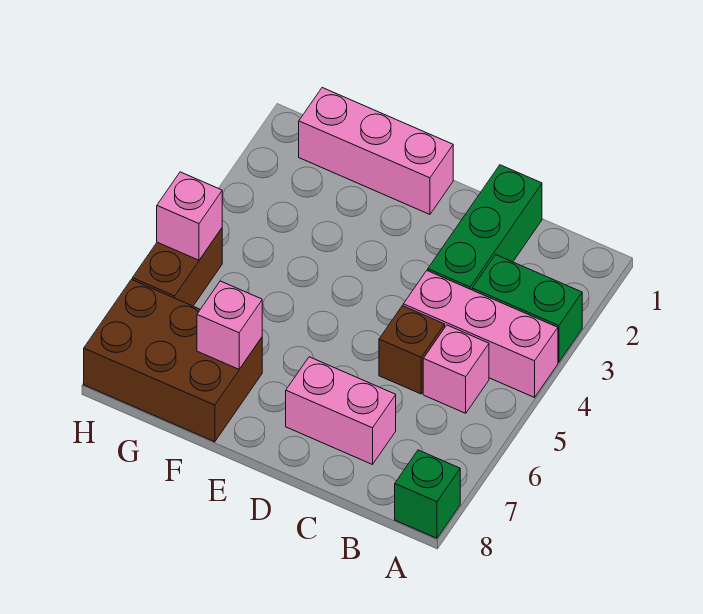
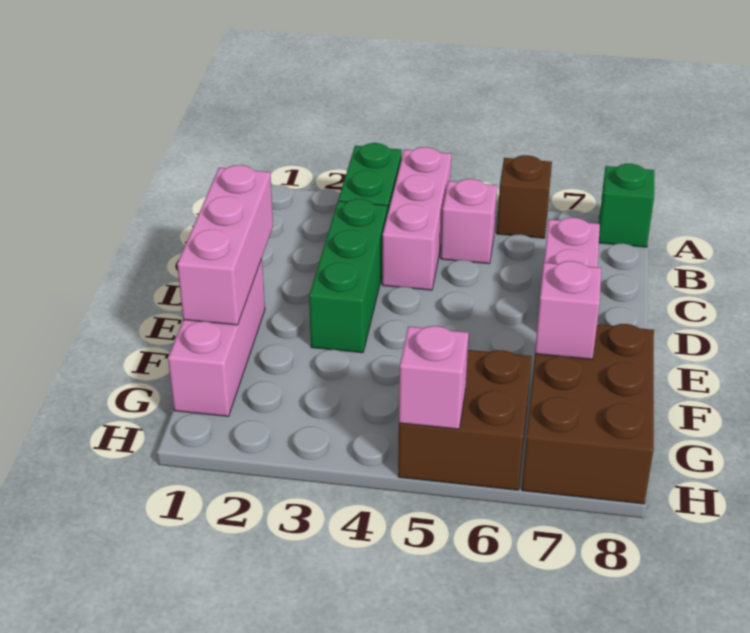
green brick C1:C3 level 1 -> green brick C3:E3 level 1
brown brick C5 level 1 -> brown brick A6 level 1
none -> pink brick D1:F1 level 2
brown brick H5:H6 level 1 -> brown brick G5:H6 level 1

